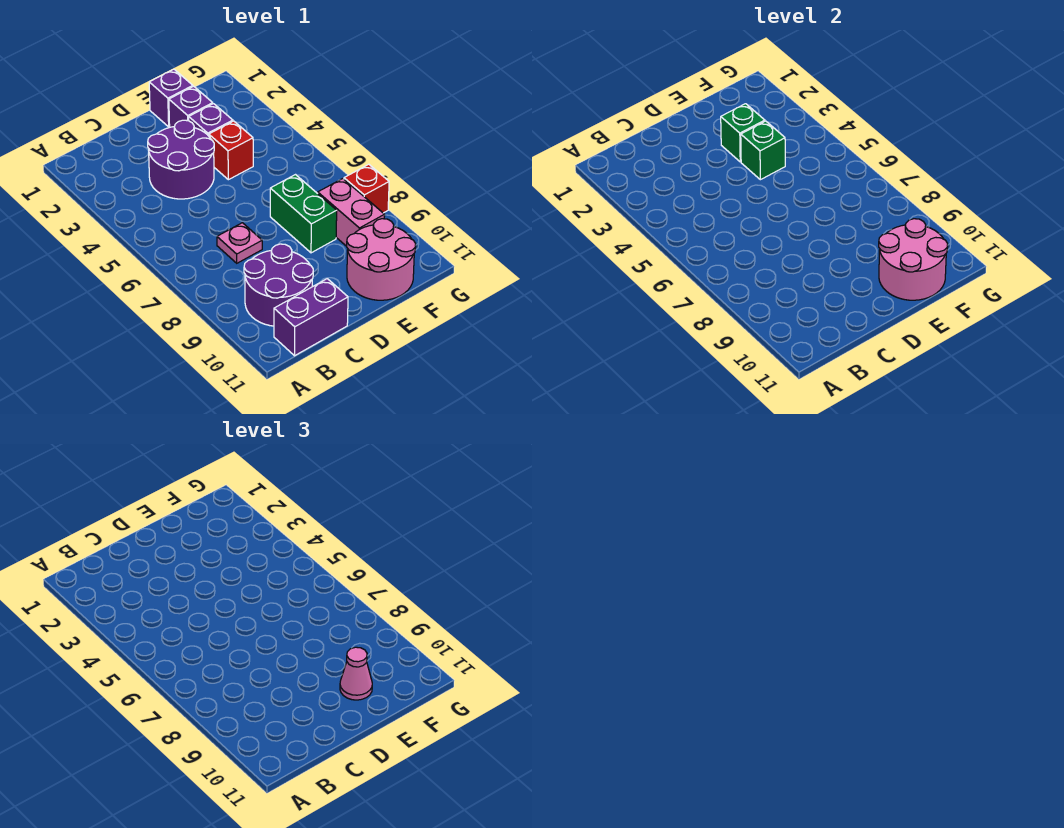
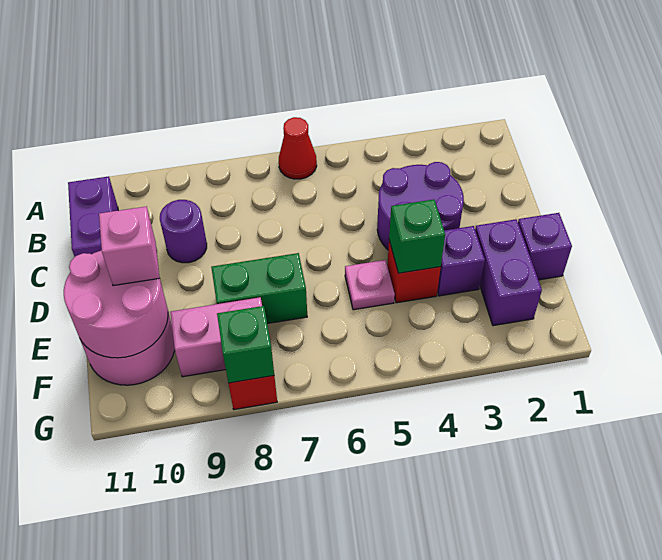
none -> red cone A6 level 1
purple round brick B9:C10 level 1 -> purple round brick C9 level 1
pink plate C7 level 1 -> pink plate E5 level 1
purple brick E2 level 1 -> purple brick E2:F2 level 1
green brick E3 level 2 -> green brick G8 level 2
pink cone E10 level 3 -> pink brick E10 level 3

